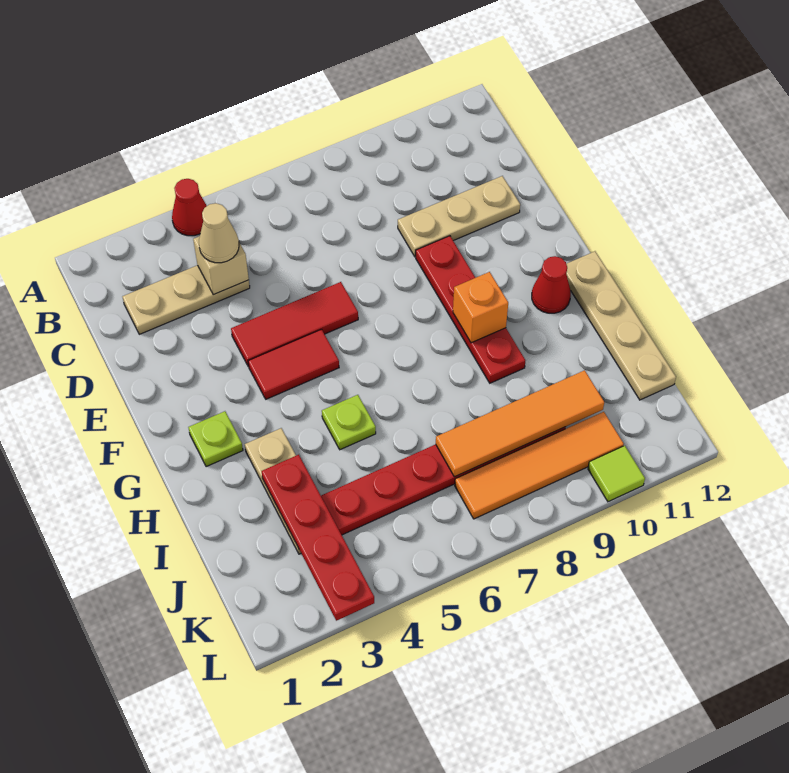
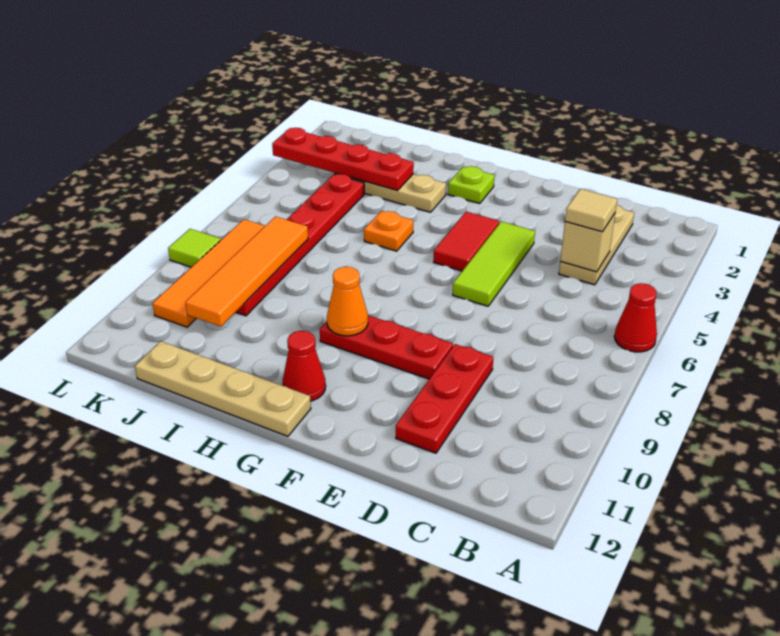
red cone A4 level 1 -> red cone A6 level 1
tan cone C4 level 3 -> tan tile C4 level 3
tan plate D9:D11 level 1 -> red plate D9:D11 level 1
red tile E4:E6 level 1 -> lime tile E4:E6 level 1
red plate E9:H9 level 1 -> red plate E9:G9 level 1
orange brick G9 level 2 -> orange cone G9 level 2
lime plate H5 level 1 -> orange plate H5 level 1
lime tile L10 level 1 -> lime tile L8 level 1

